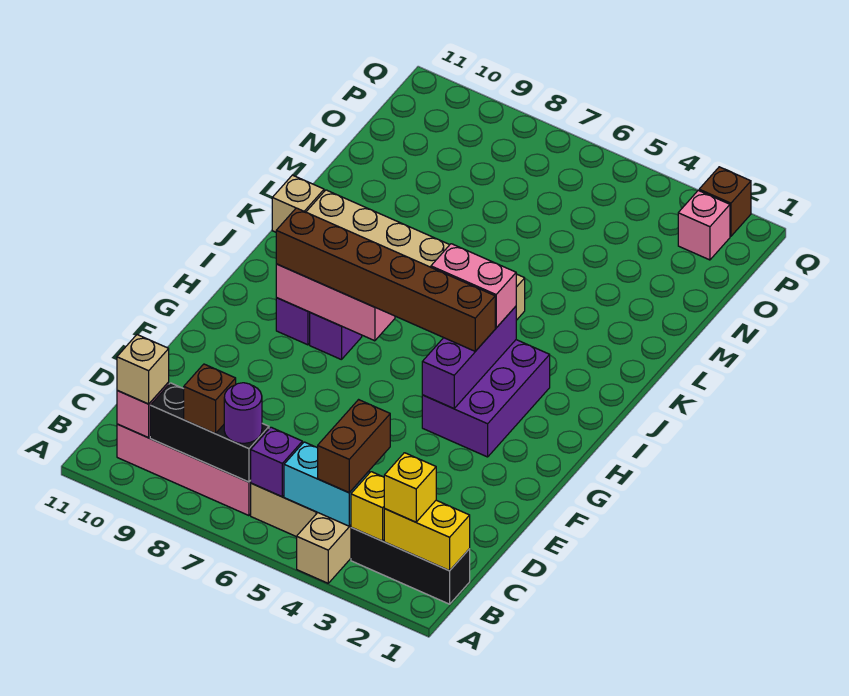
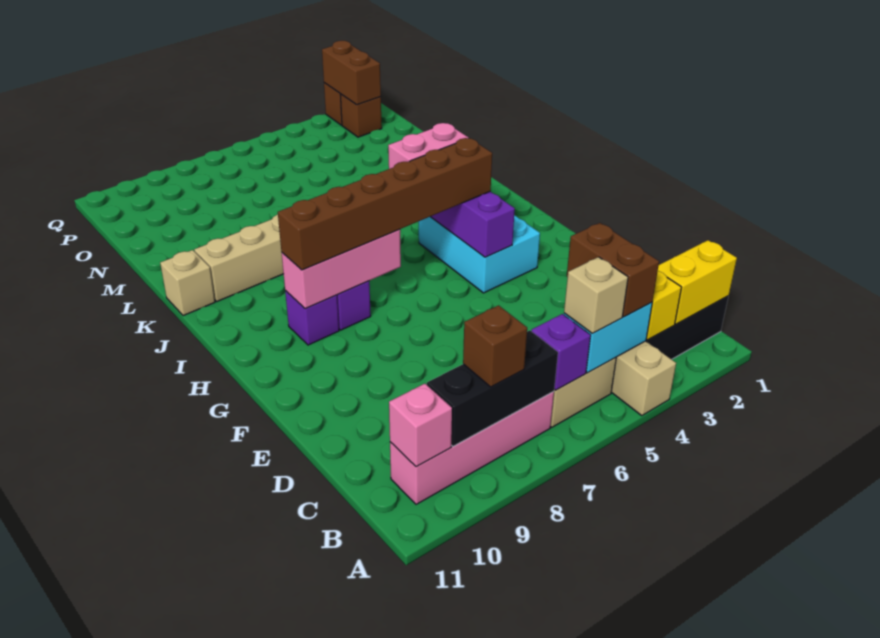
yellow brick B2 level 3 -> none
purple round brick B7 level 3 -> none
tan brick B10 level 3 -> tan brick B5 level 3
purple brick G3:I4 level 1 -> cyan brick G3:I4 level 1
pink brick P2 level 1 -> brown brick P2 level 1
none -> brown brick P2:Q2 level 2

